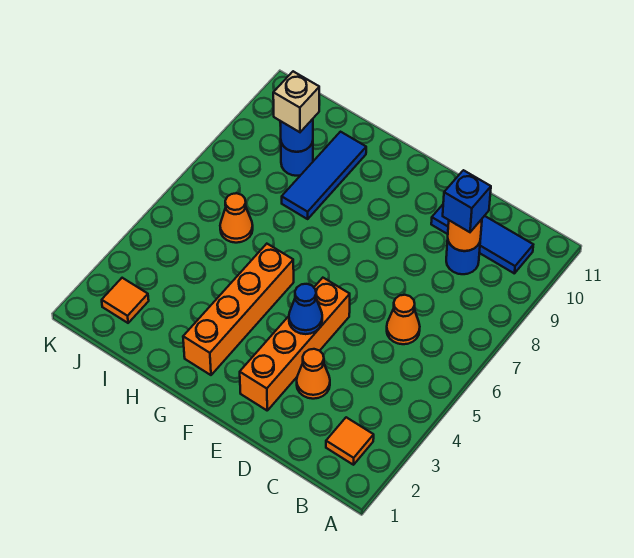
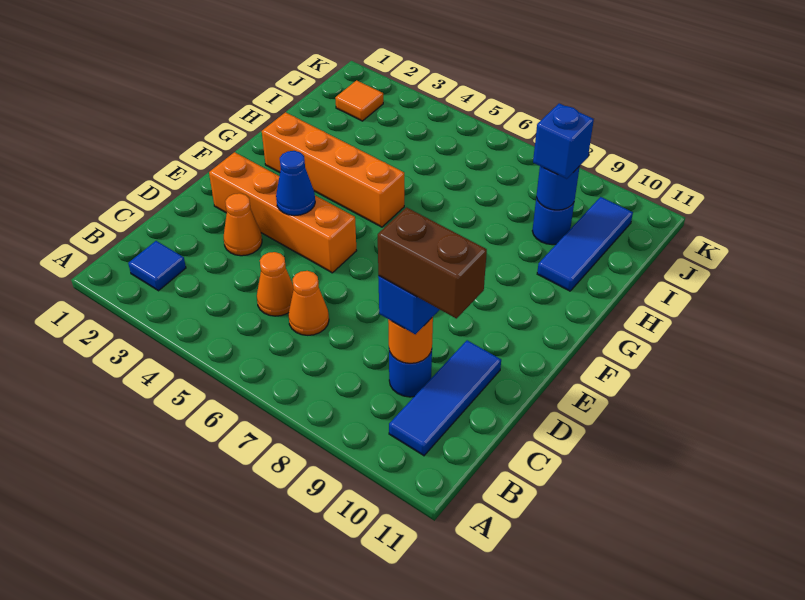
orange tile B2 level 1 -> blue tile B2 level 1
none -> brown brick C9:C10 level 4
blue tile H8:H10 level 1 -> blue tile H10:J10 level 1
orange cone I6 level 1 -> orange cone C5 level 1
tan brick I9 level 3 -> blue brick I9 level 3

